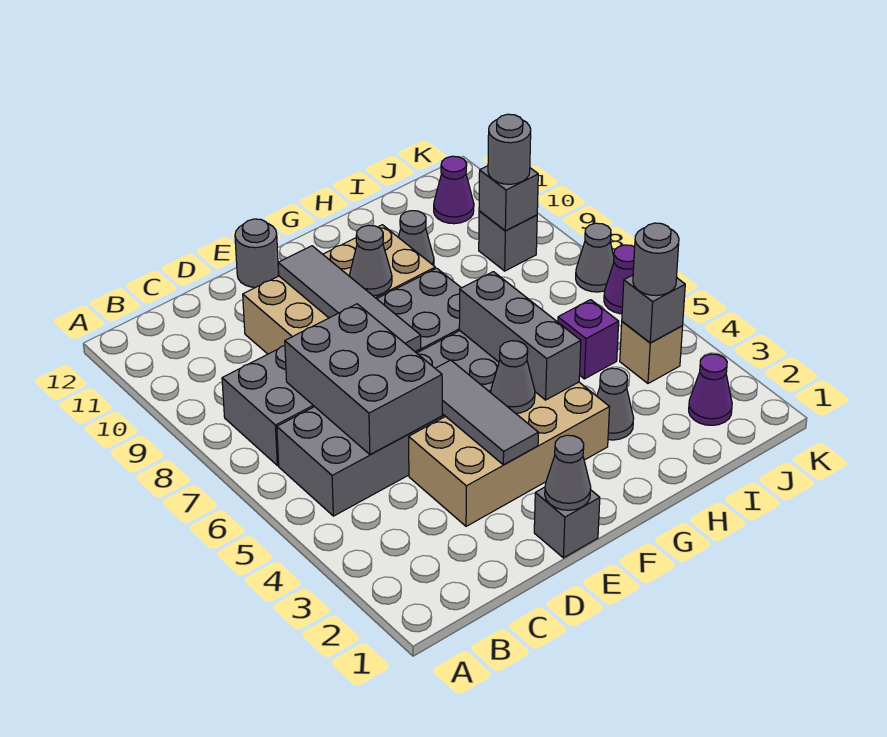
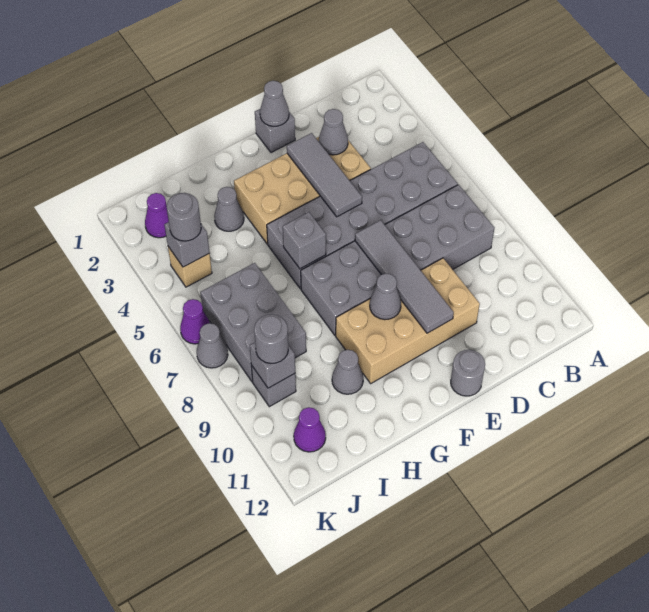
grey brick C5:D7 level 2 -> grey brick I6:J8 level 1
grey cone F4 level 2 -> grey cone D3 level 2
grey brick G4:G6 level 2 -> grey brick G6 level 2
purple brick I5 level 1 -> none

